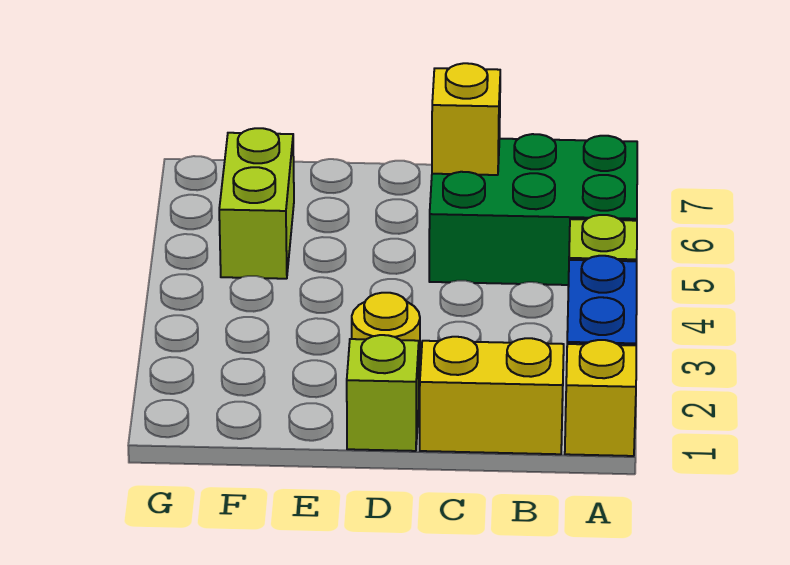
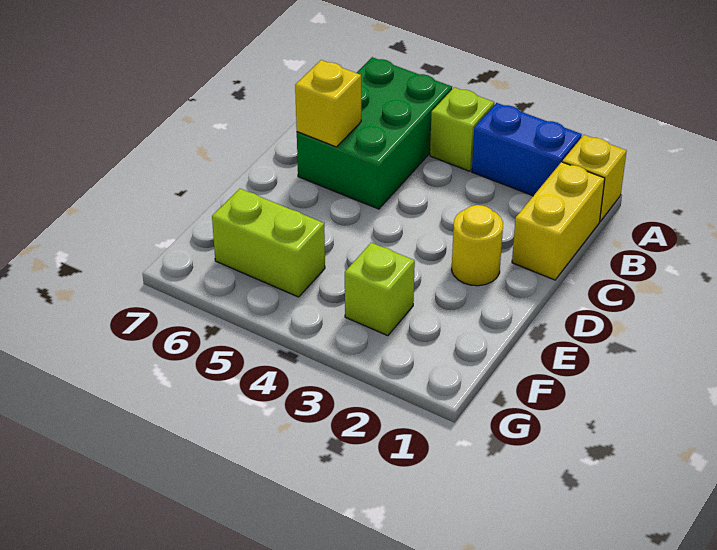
lime brick D1 level 1 -> lime brick F3 level 1

